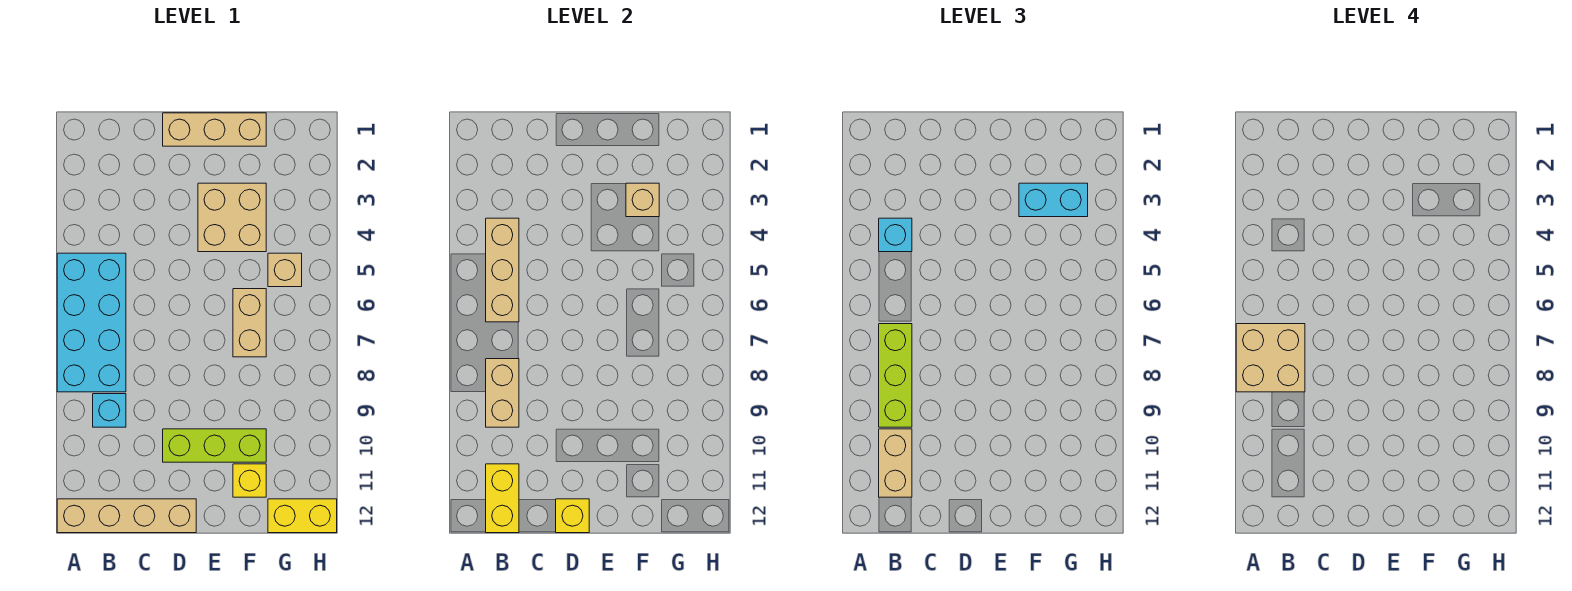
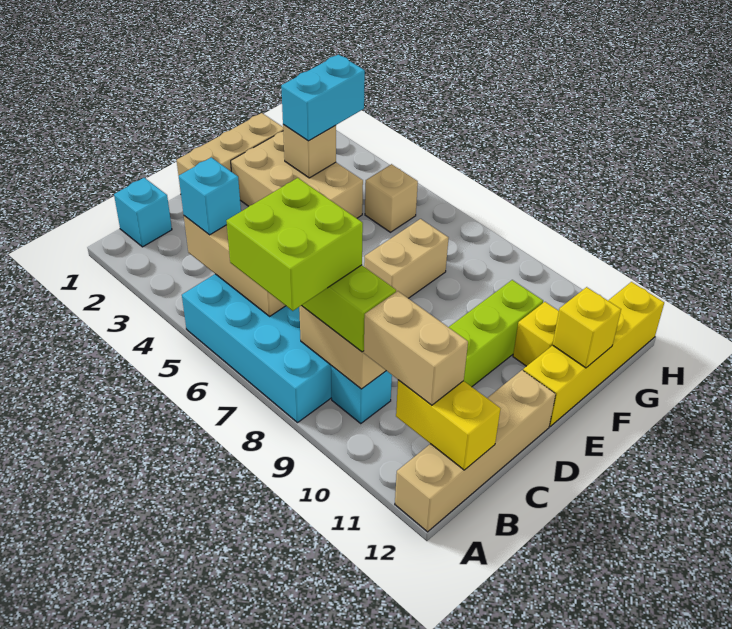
tan brick A7:B8 level 4 -> lime brick A7:B8 level 4
none -> cyan brick B1 level 1
yellow brick D12 level 2 -> yellow brick F12 level 2
tan brick E3:F4 level 1 -> tan brick E2:F4 level 1
tan brick F6:F7 level 1 -> tan brick E7:F7 level 1
yellow brick G12:H12 level 1 -> yellow brick E12:H12 level 1

